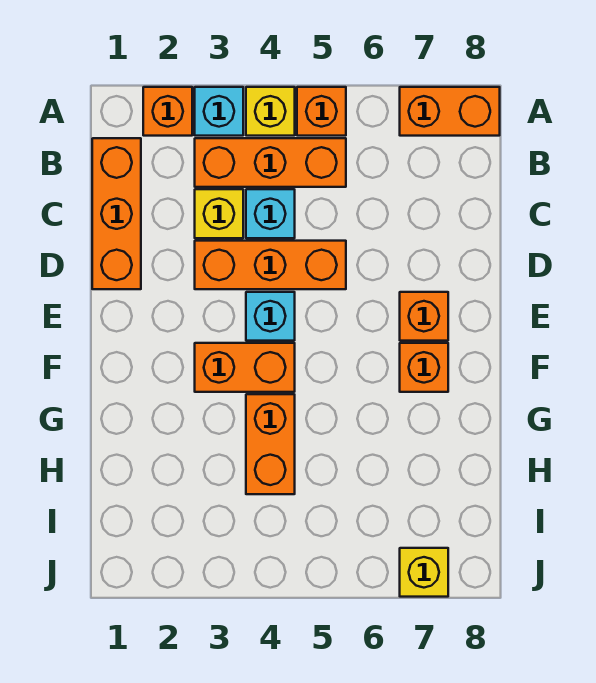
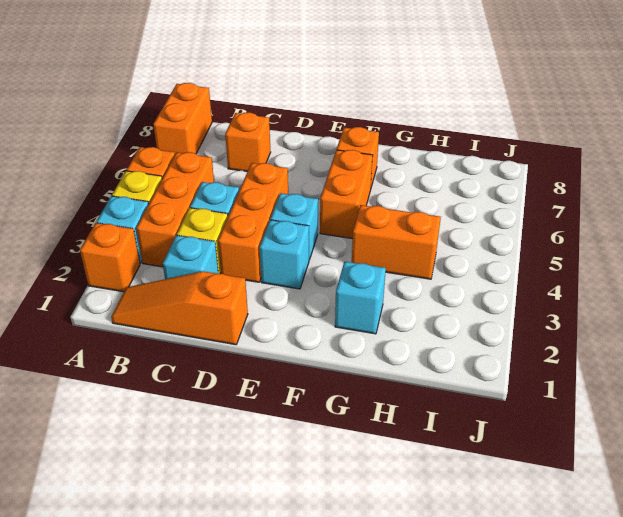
orange brick B1:D1 level 1 -> orange slope B1:D1 level 1 top D
none -> cyan brick C2 level 1
none -> cyan brick E3 level 1
orange brick E7 level 1 -> orange brick C7 level 1
orange brick F3:F4 level 1 -> orange brick F5:F6 level 1
none -> cyan brick G2 level 1
yellow brick J7 level 1 -> none

